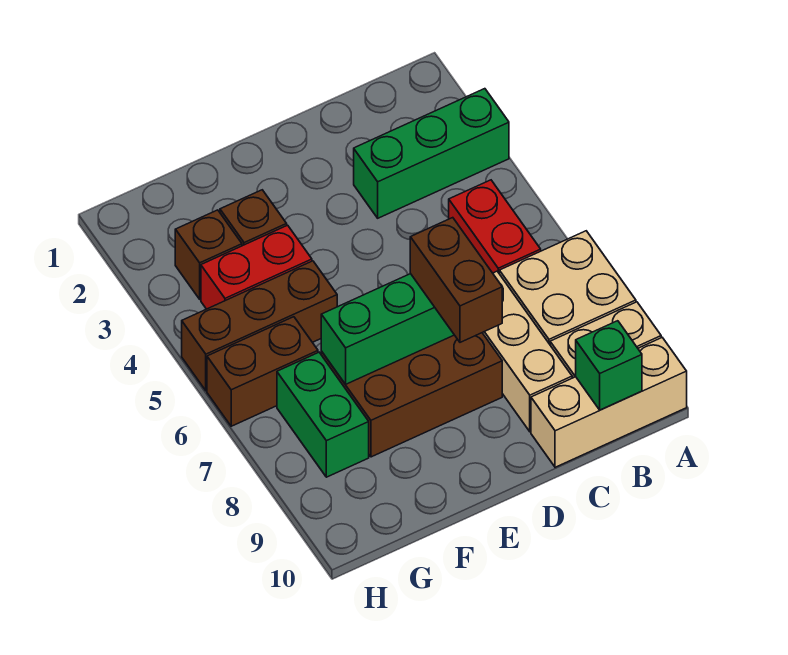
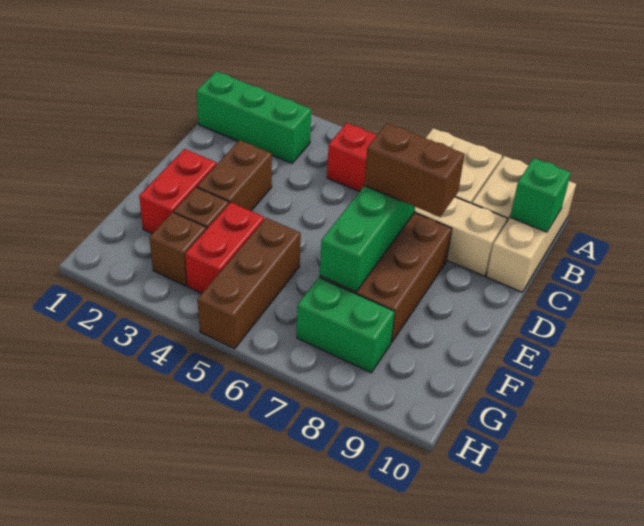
green brick A3:C3 level 1 -> green brick B1:B3 level 1
none -> red brick E2:F2 level 1
brown brick G6:H6 level 1 -> brown brick D3:E3 level 1

